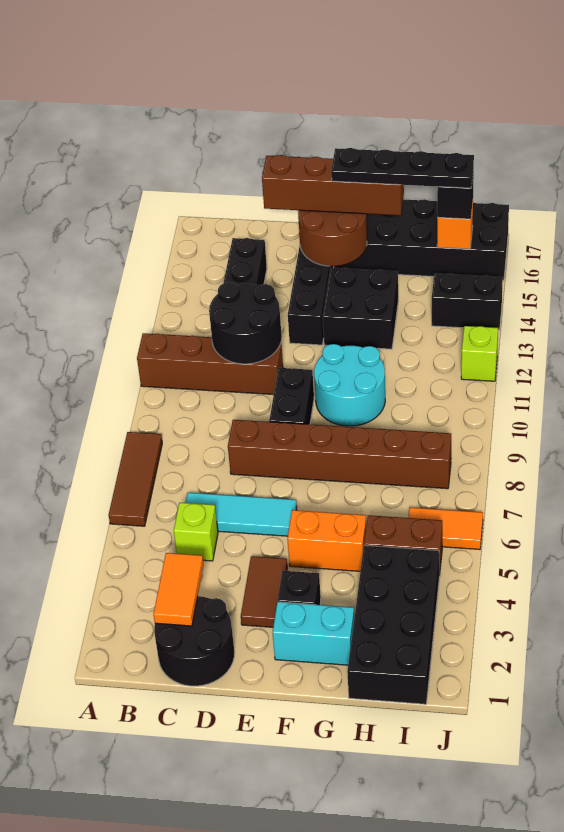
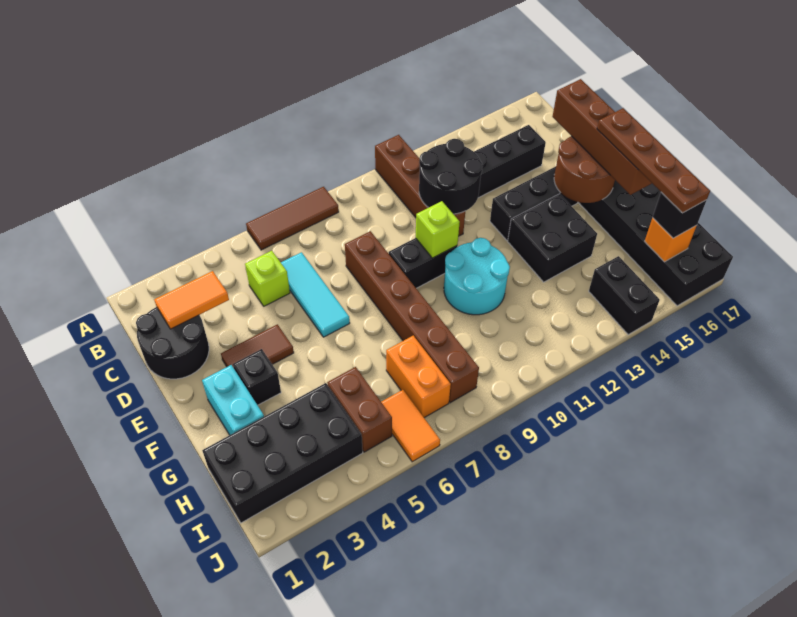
orange brick F5:G5 level 1 -> orange brick H7:I7 level 1
black plate F16:I16 level 4 -> brown plate F16:I16 level 4
lime brick J12 level 1 -> lime brick E10 level 2

